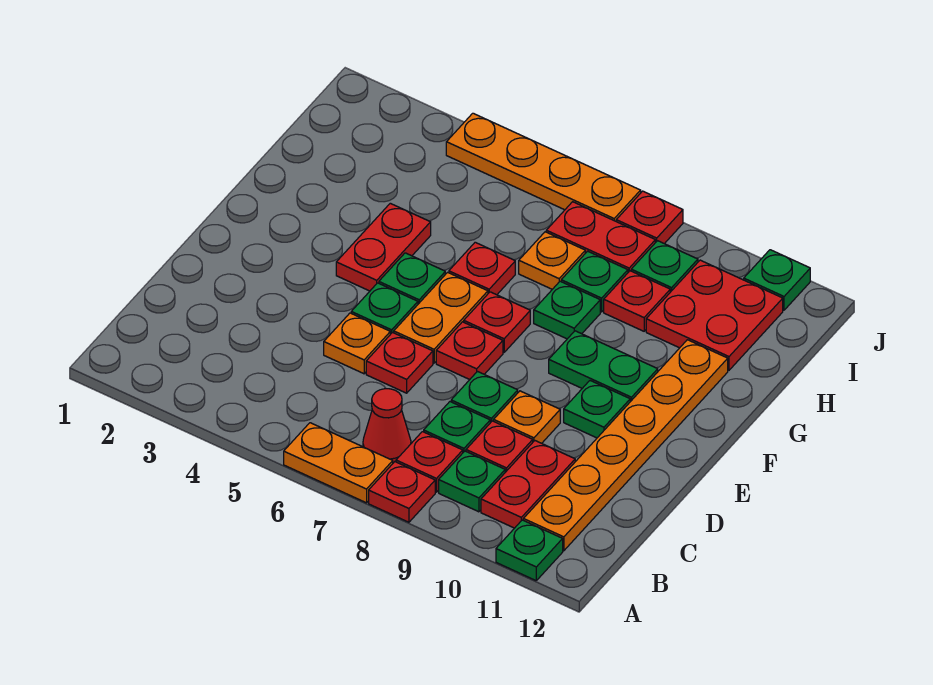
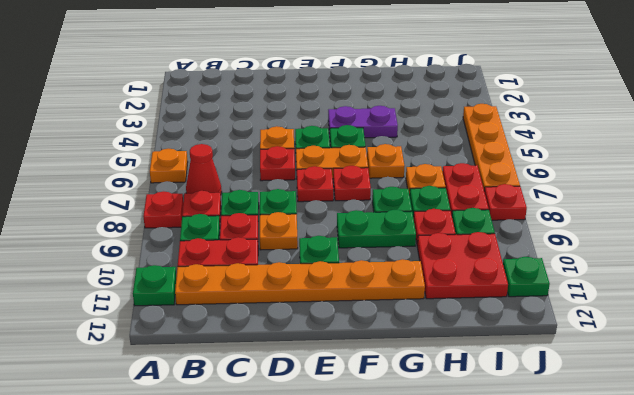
orange plate A6:A7 level 1 -> orange plate A6 level 1
red plate F4:G4 level 1 -> purple plate F4:G4 level 1
green plate F9:F10 level 1 -> green plate F9:G9 level 1
red plate G6 level 1 -> orange plate G6 level 1

